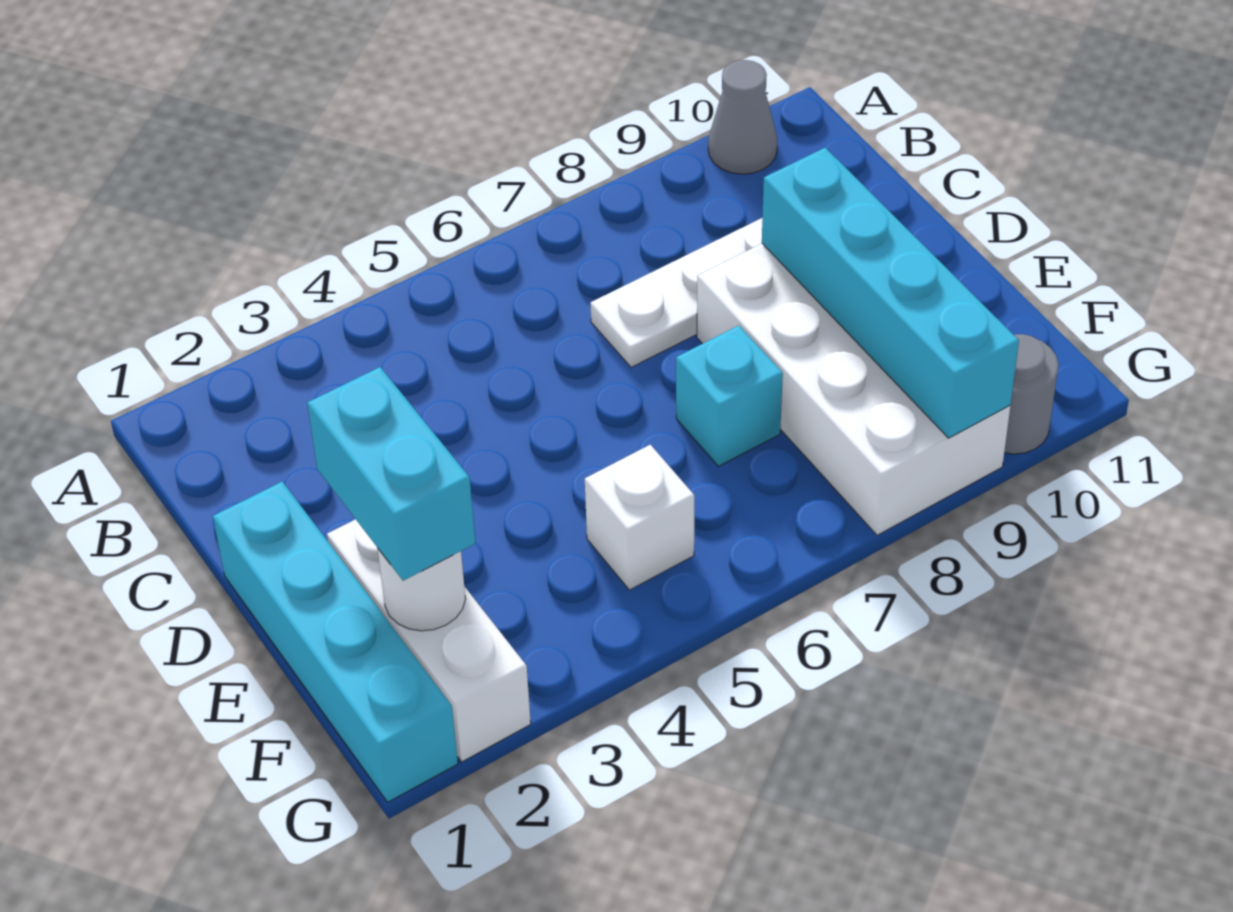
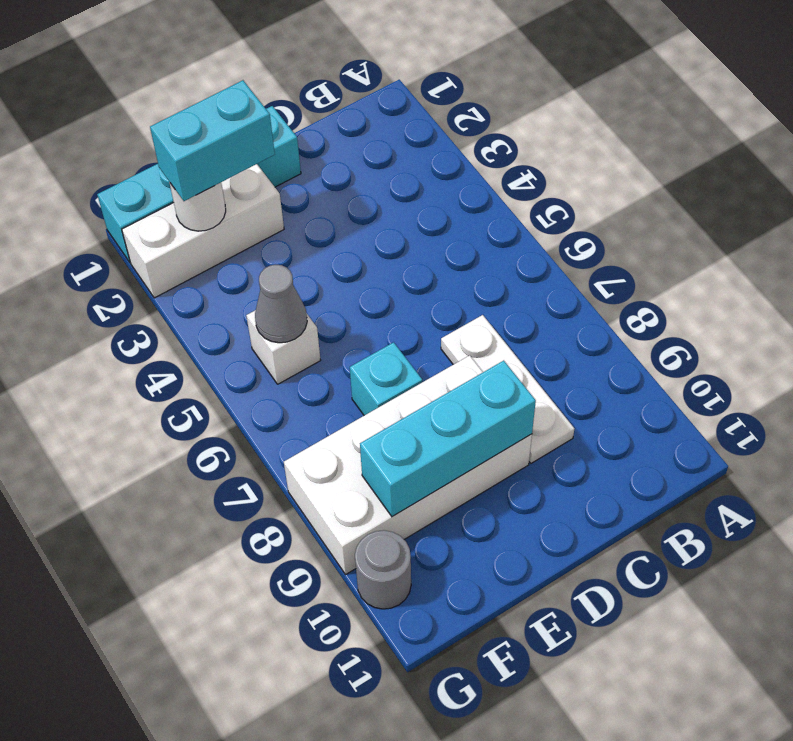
grey cone A10 level 1 -> grey cone F5 level 2
cyan brick D9:G9 level 2 -> cyan brick D9:F9 level 2

